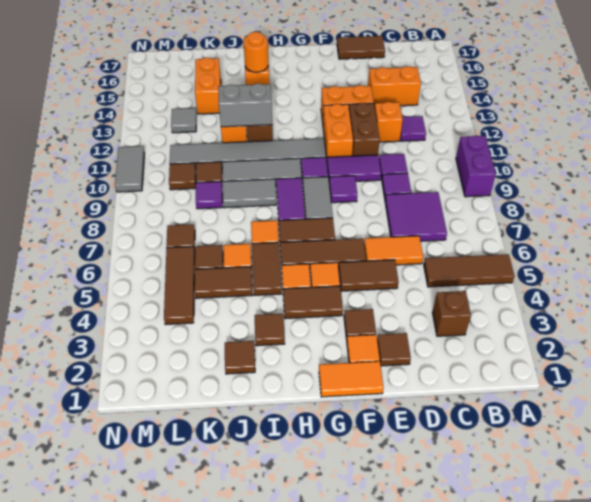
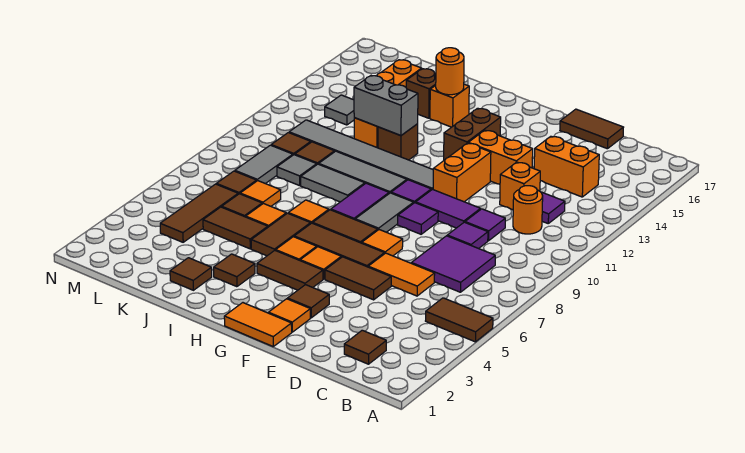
brown tile A5:C5 level 1 -> brown tile A5:B5 level 1
purple brick A9:A10 level 1 -> none
brown brick C3 level 1 -> brown brick J15 level 1
none -> orange round brick C11 level 1
brown tile E2 level 1 -> brown tile C2 level 1
brown brick E11:E12 level 1 -> brown brick G13:G14 level 1
none -> orange tile F7 level 1
none -> orange tile K7 level 1
purple tile K9 level 1 -> grey tile K9 level 1
grey tile N10:N11 level 1 -> grey tile L8:L9 level 1

